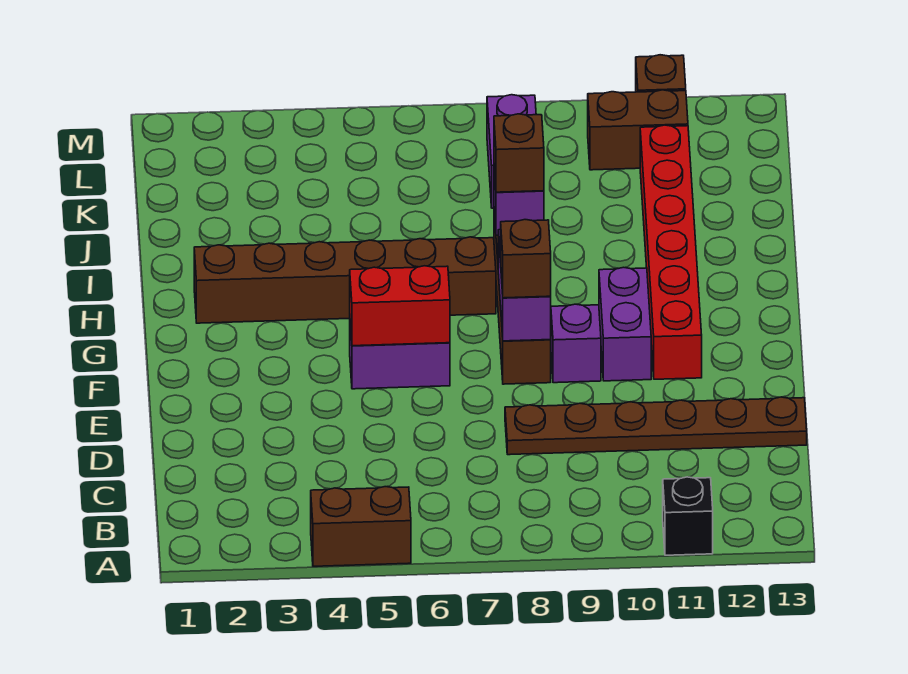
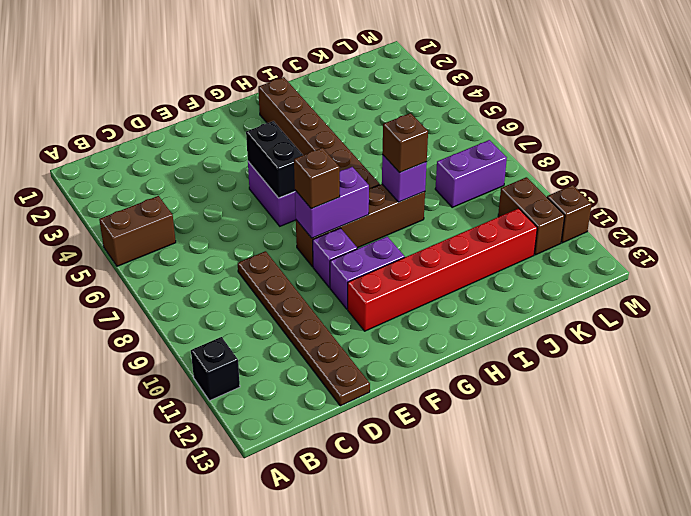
brown brick A4:A5 level 1 -> brown brick A5:B5 level 1
red brick F5:F6 level 2 -> black brick F5:F6 level 2

